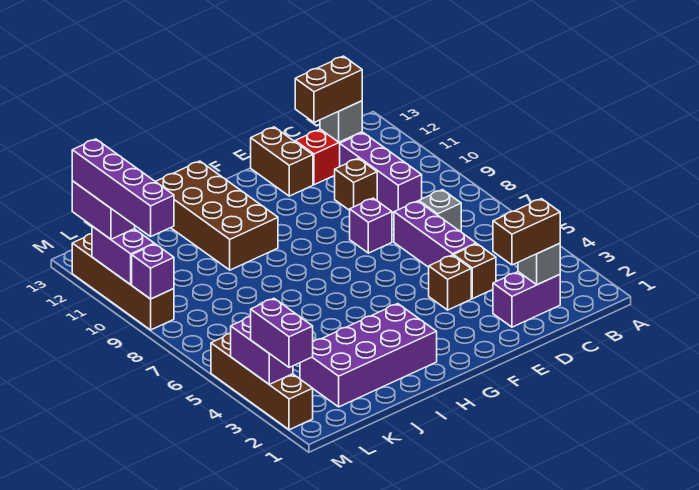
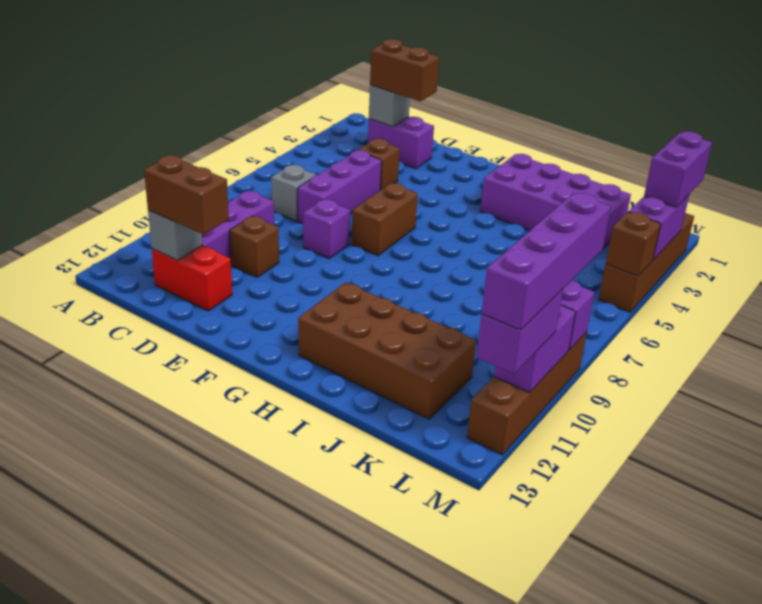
brown brick E4 level 1 -> brown brick M5 level 2
brown brick E12:E13 level 1 -> brown brick F6:F7 level 1
brown brick H10:I13 level 1 -> brown brick H11:K12 level 1

